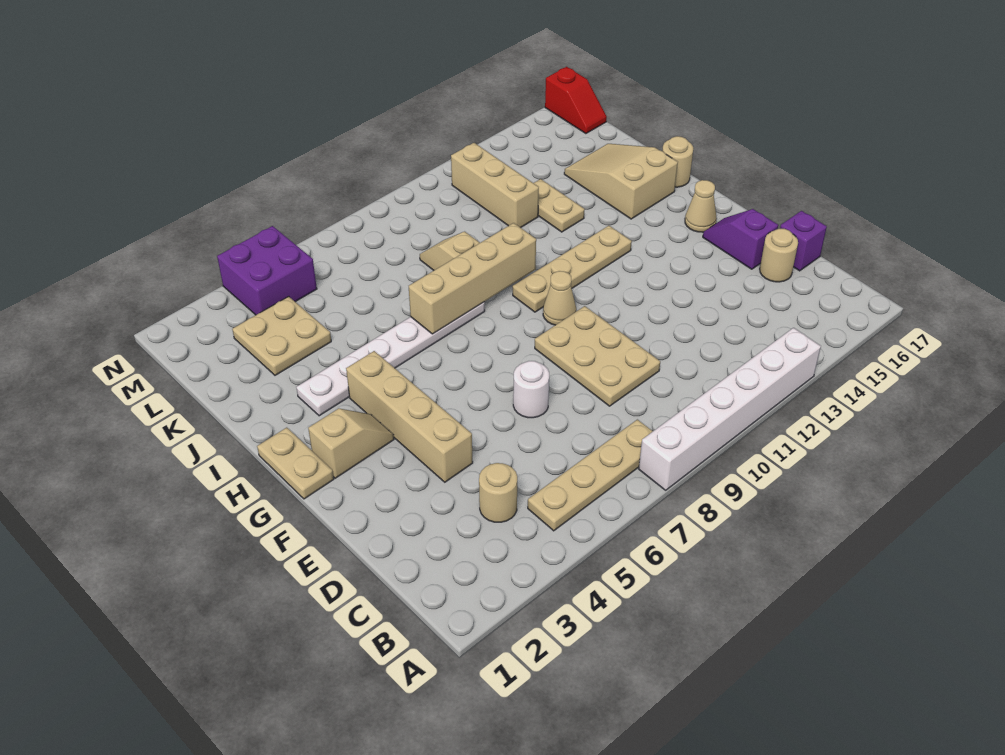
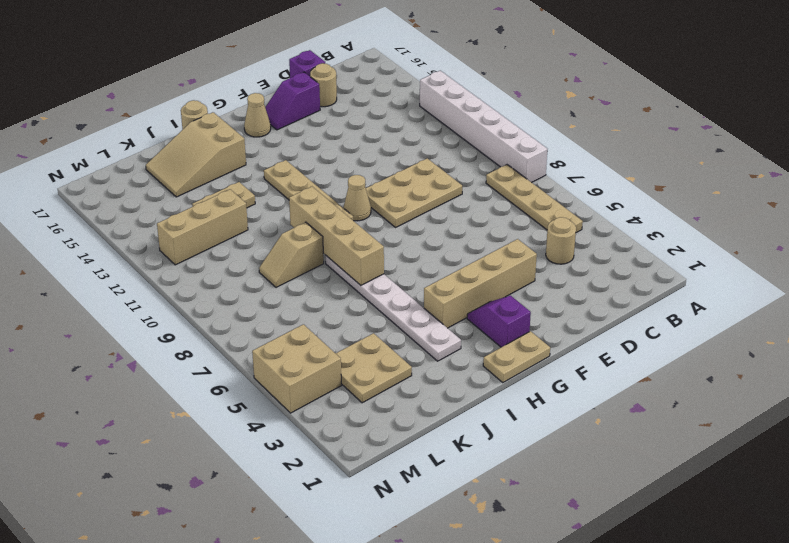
white round brick E7 level 1 -> none
tan slope G2:G3 level 1 top 2 -> purple slope G2:G3 level 1 top 2
purple brick M4:N5 level 1 -> tan brick M4:N5 level 1
red slope M17:N17 level 1 top N -> none

